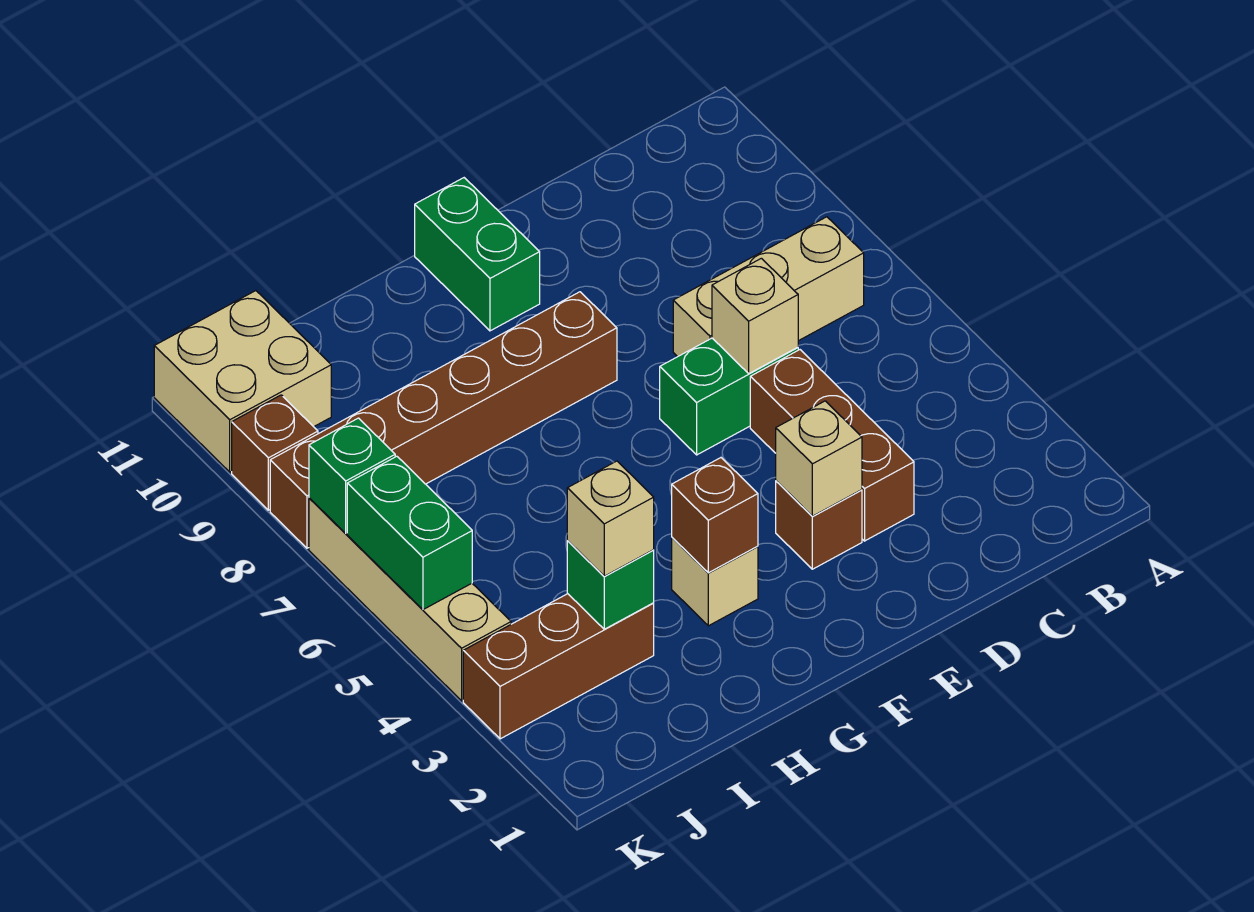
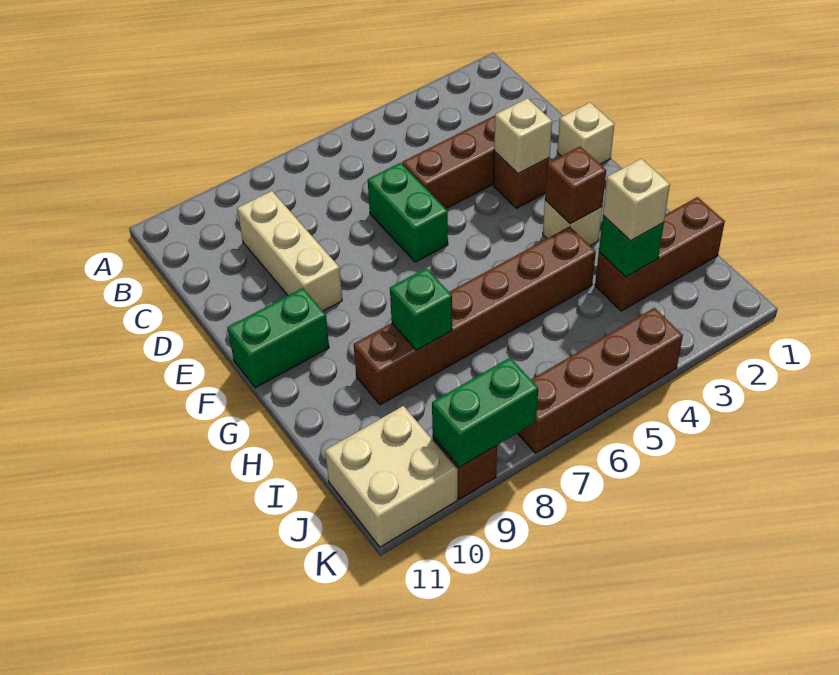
tan brick B7:D7 level 1 -> tan brick C9:E9 level 1
tan brick D6 level 2 -> tan brick E1 level 1
brown brick F8:K8 level 1 -> brown brick H4:H9 level 1
brown brick I3:K3 level 1 -> brown brick I1:I3 level 1
tan brick K4:K7 level 1 -> brown brick K4:K7 level 1
green brick K5:K6 level 2 -> green brick K8:K9 level 2
green brick K7 level 2 -> green brick H8 level 2

